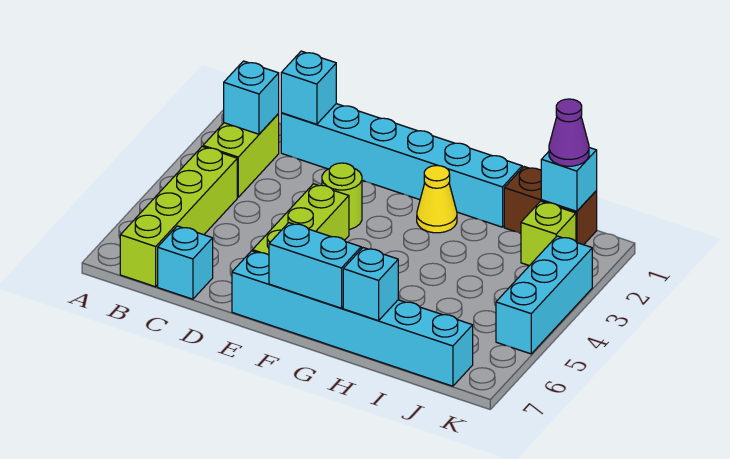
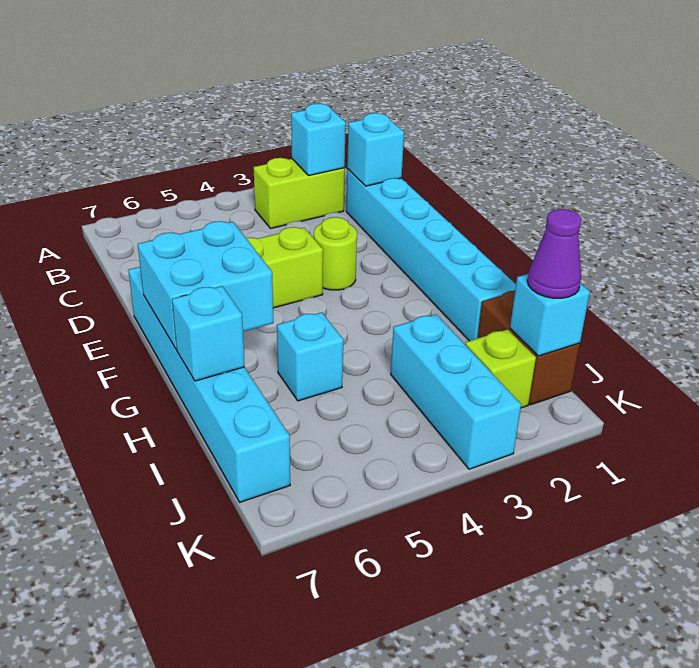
lime brick B4:B7 level 1 -> none
cyan brick C7 level 1 -> cyan brick H5 level 1
cyan brick F7:G7 level 2 -> cyan brick F6:G7 level 2
yellow cone G2 level 1 -> none
cyan brick K3:K5 level 1 -> cyan brick I3:K3 level 1

